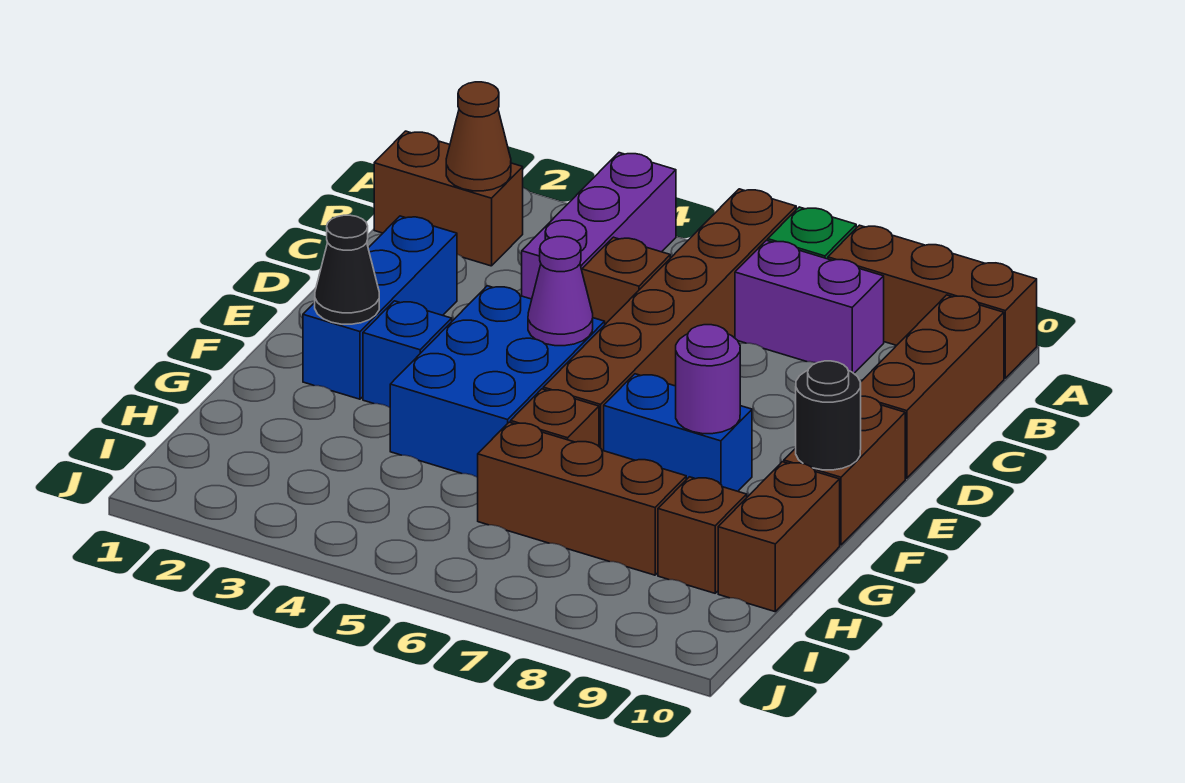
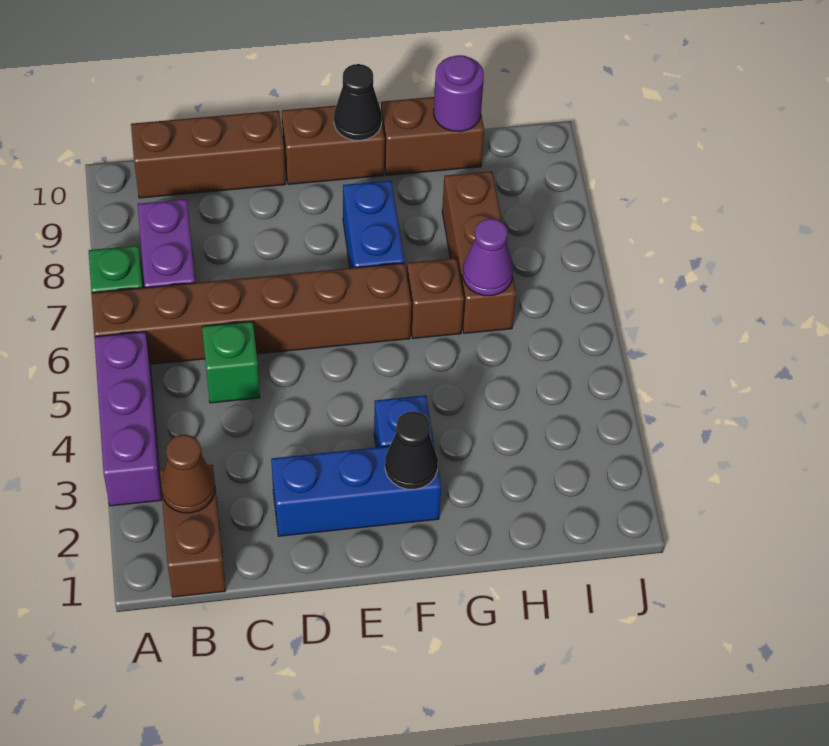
purple brick A4:C4 level 1 -> purple brick A3:A5 level 1
brown brick A8:A10 level 1 -> none
brown brick C5 level 1 -> green brick C5 level 1
blue brick E4:G5 level 1 -> none
purple cone E5 level 2 -> purple cone H6 level 2
purple round brick F8 level 2 -> purple round brick H10 level 2
black round brick F10 level 2 -> black cone F10 level 2
brown brick H9 level 1 -> none

